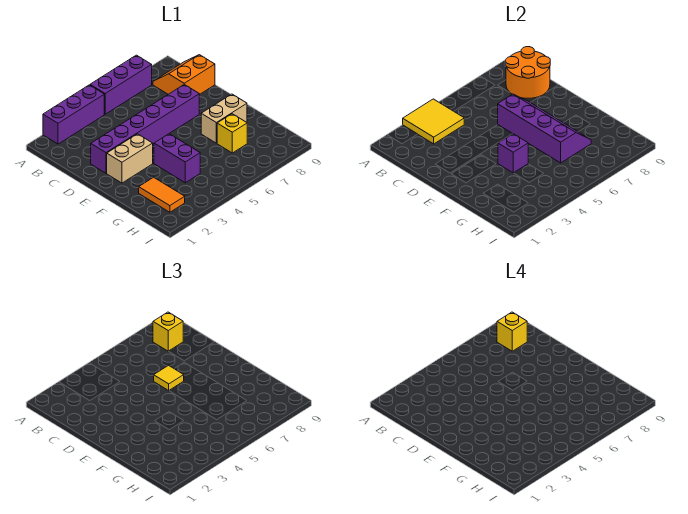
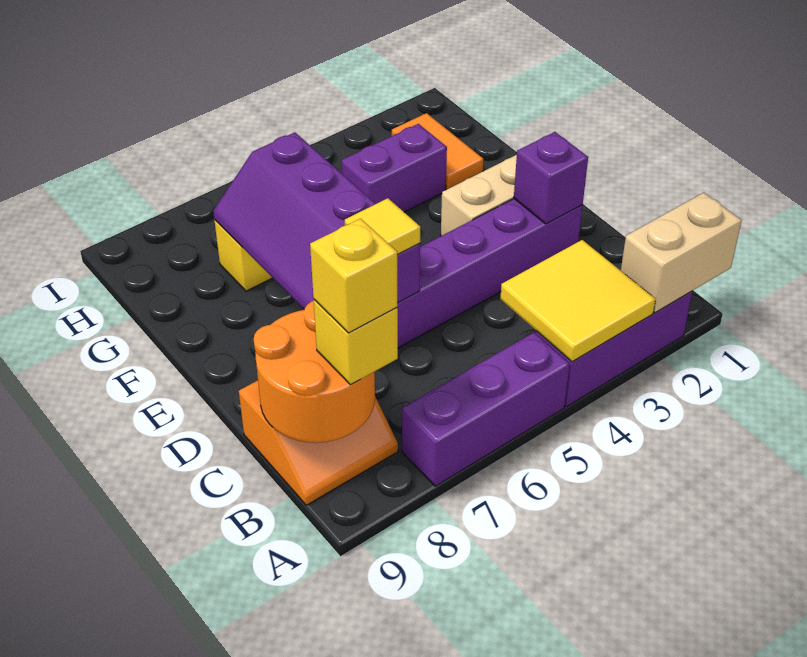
purple brick F4:G4 level 1 -> purple brick G3:G4 level 1
purple brick F4 level 2 -> purple brick D2 level 2
tan brick F7:F8 level 1 -> tan brick A1:A2 level 2

